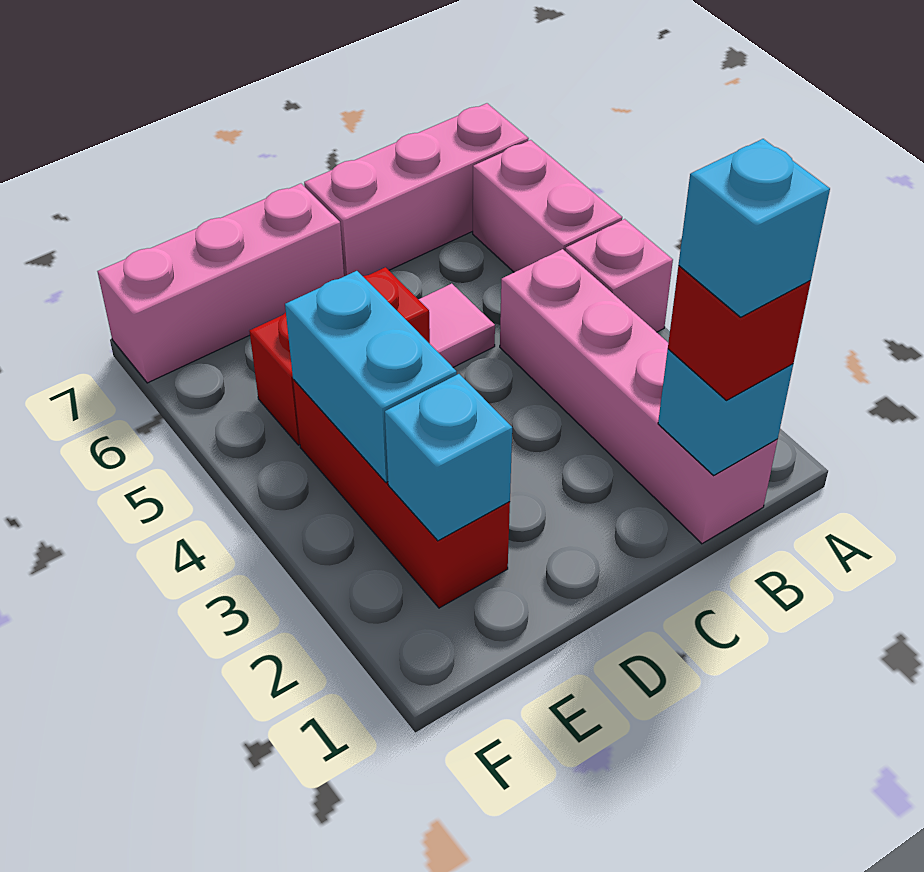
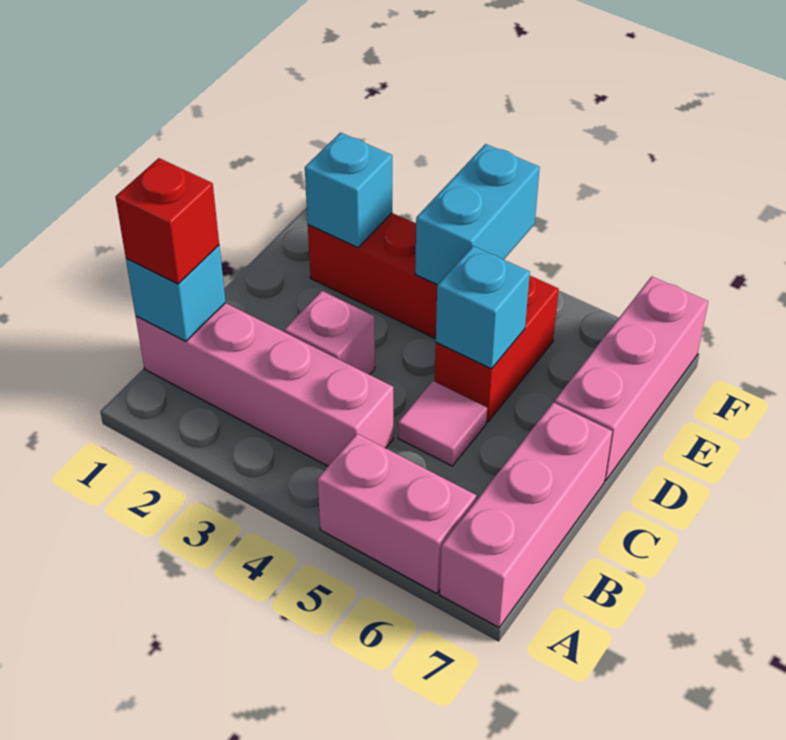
pink brick A4 level 1 -> pink brick C3 level 1
cyan brick B1 level 4 -> cyan brick D5 level 2
cyan brick E3:E4 level 2 -> cyan brick E4:F4 level 2

